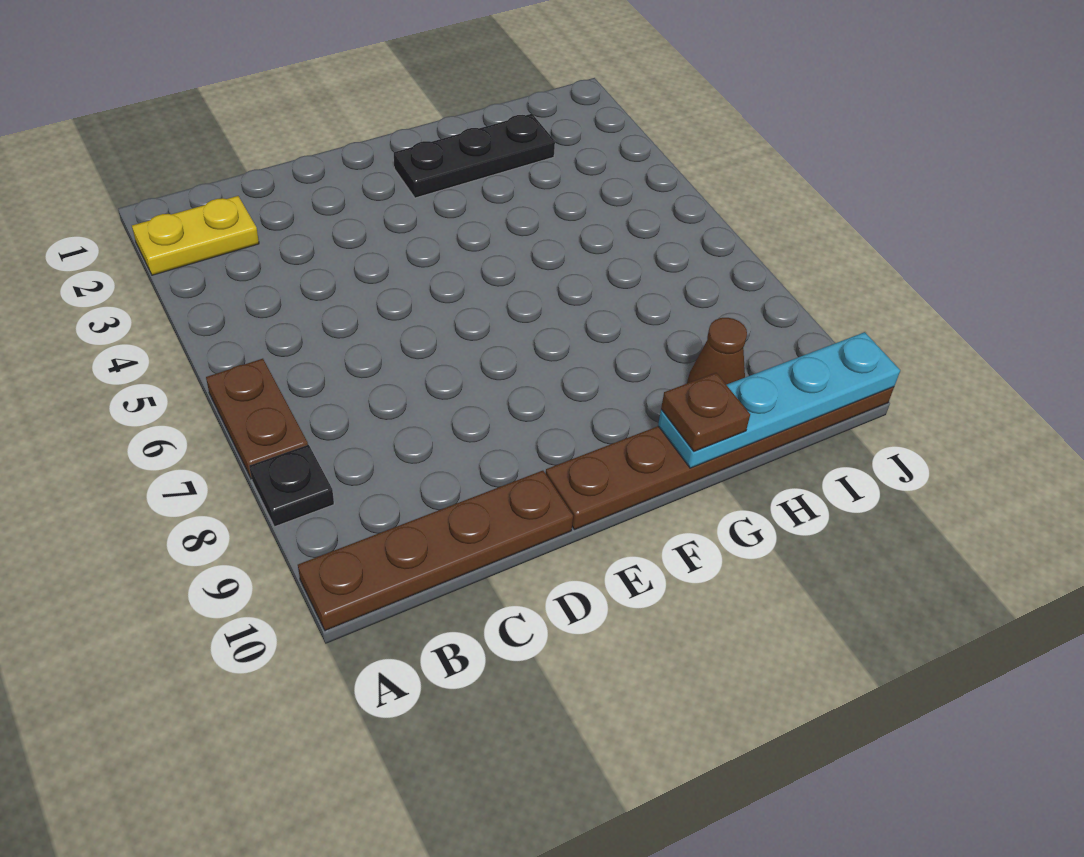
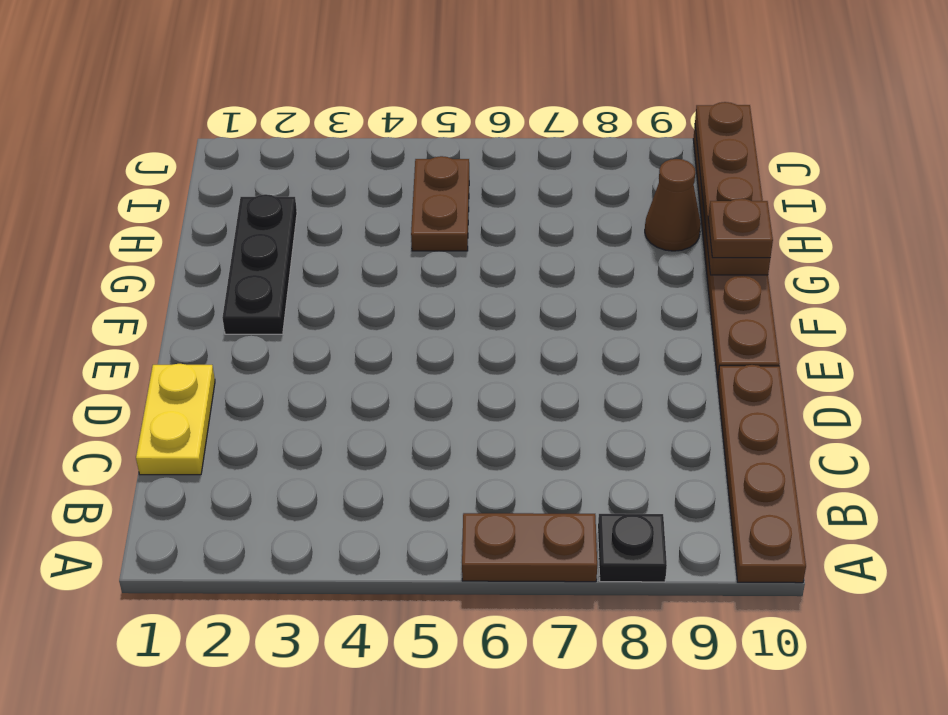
yellow plate A2:B2 level 1 -> yellow plate C1:D1 level 1
cyan plate G10:J10 level 2 -> brown plate G10:J10 level 2
none -> brown plate H5:I5 level 1

